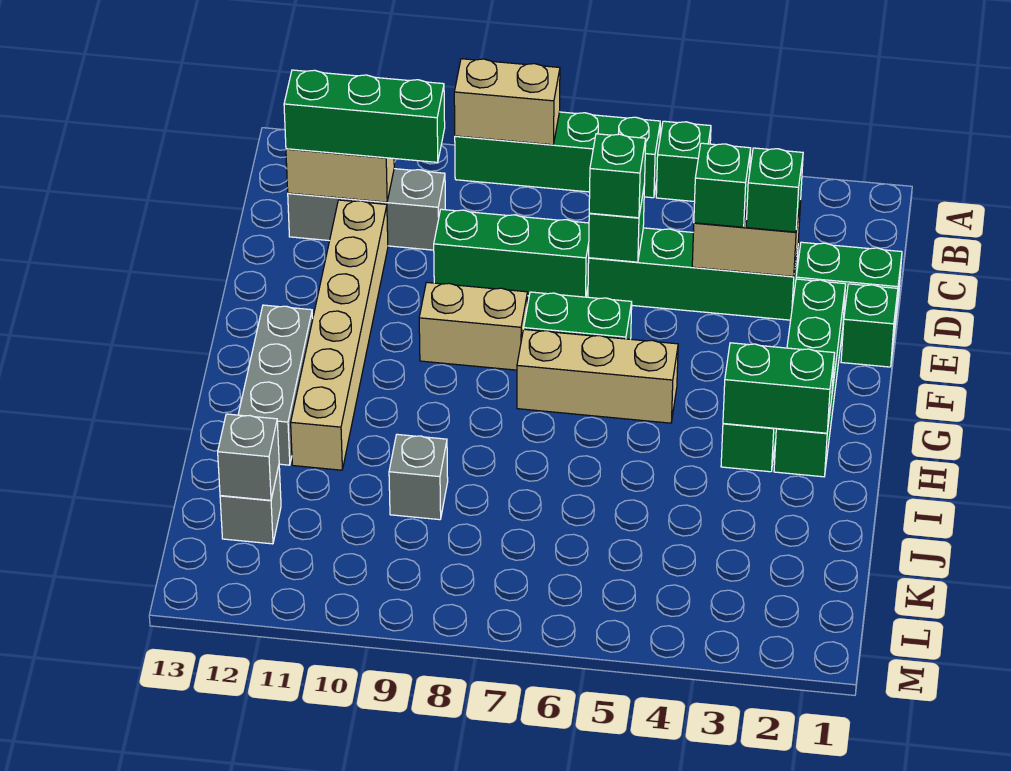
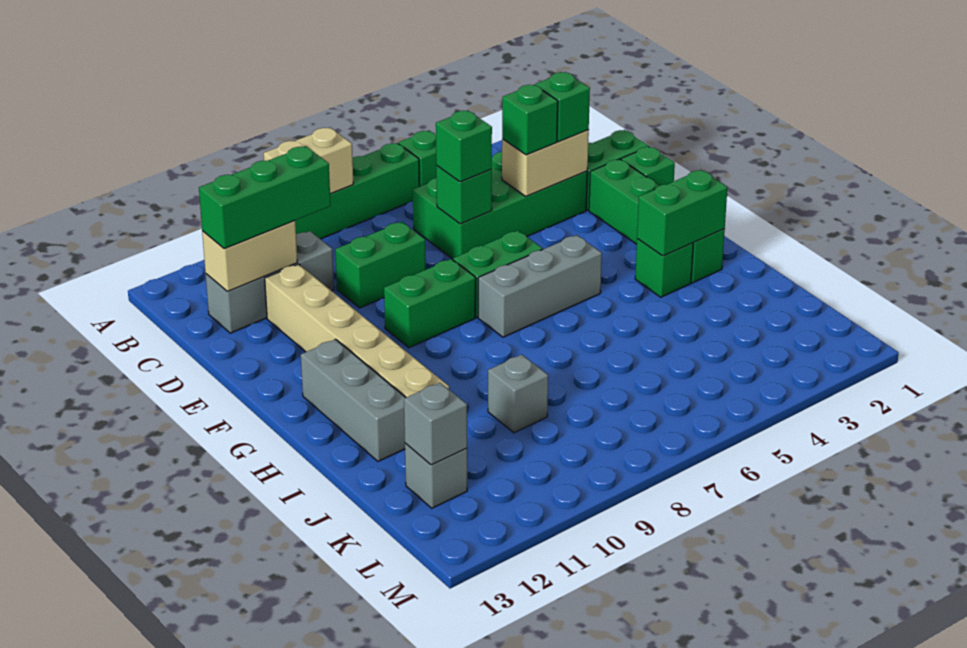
green brick D3:D6 level 1 -> green brick C3:D6 level 1
green brick D7:D9 level 1 -> green brick D8:D9 level 1
tan brick F8:F9 level 1 -> green brick F8:F9 level 1
tan brick G5:G7 level 1 -> grey brick G5:G7 level 1

